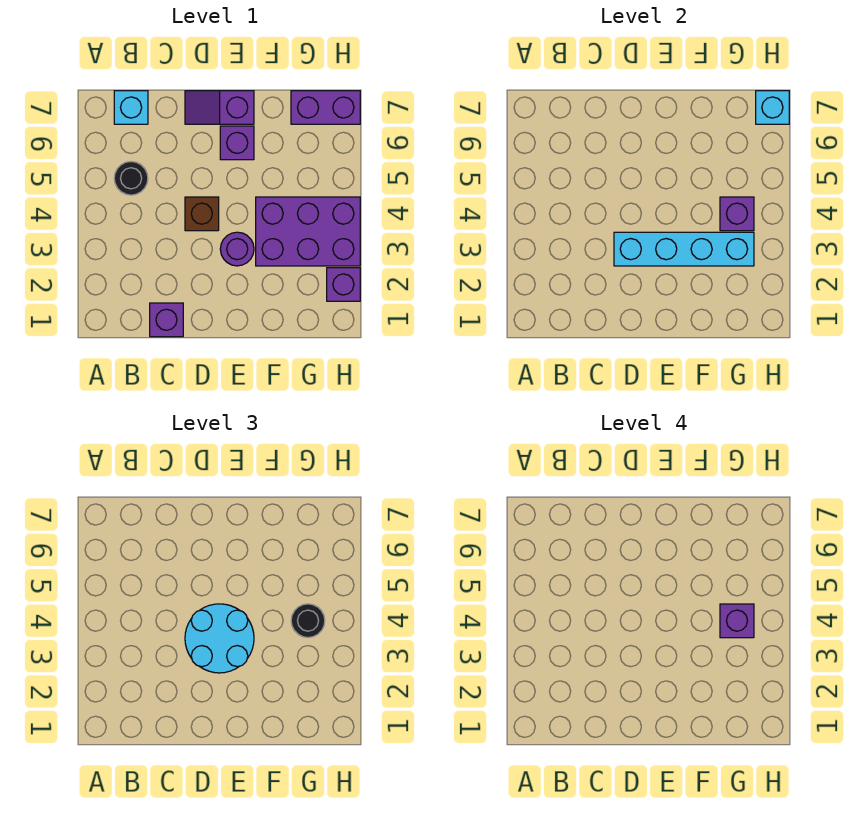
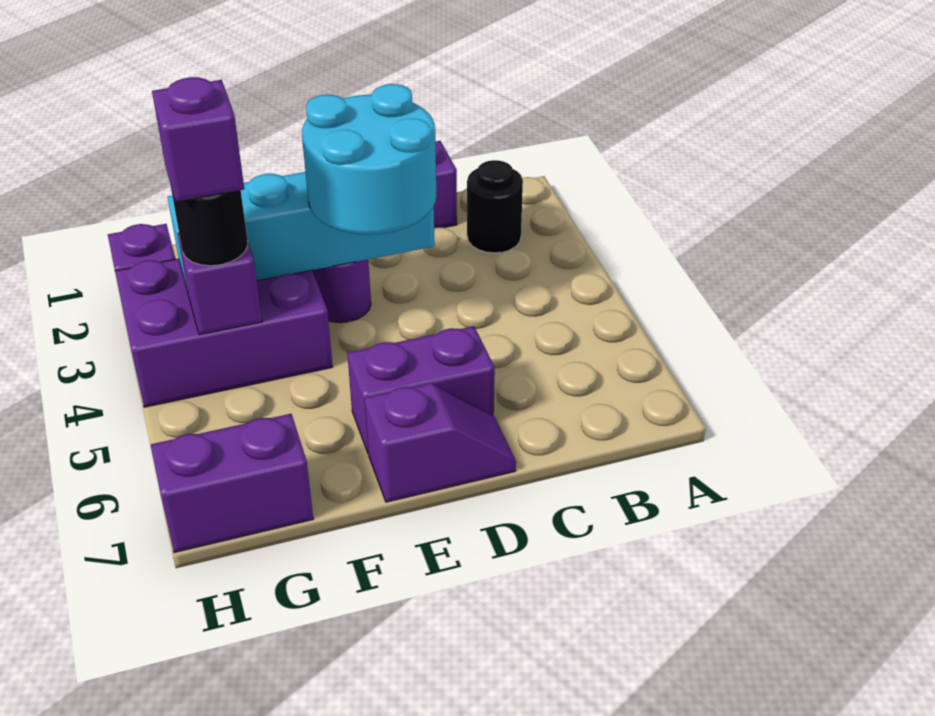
black round brick B5 level 1 -> black round brick B2 level 1
cyan brick B7 level 1 -> none
brown brick D4 level 1 -> none
purple brick E6 level 1 -> purple brick D6:E6 level 1
cyan brick H7 level 2 -> none

